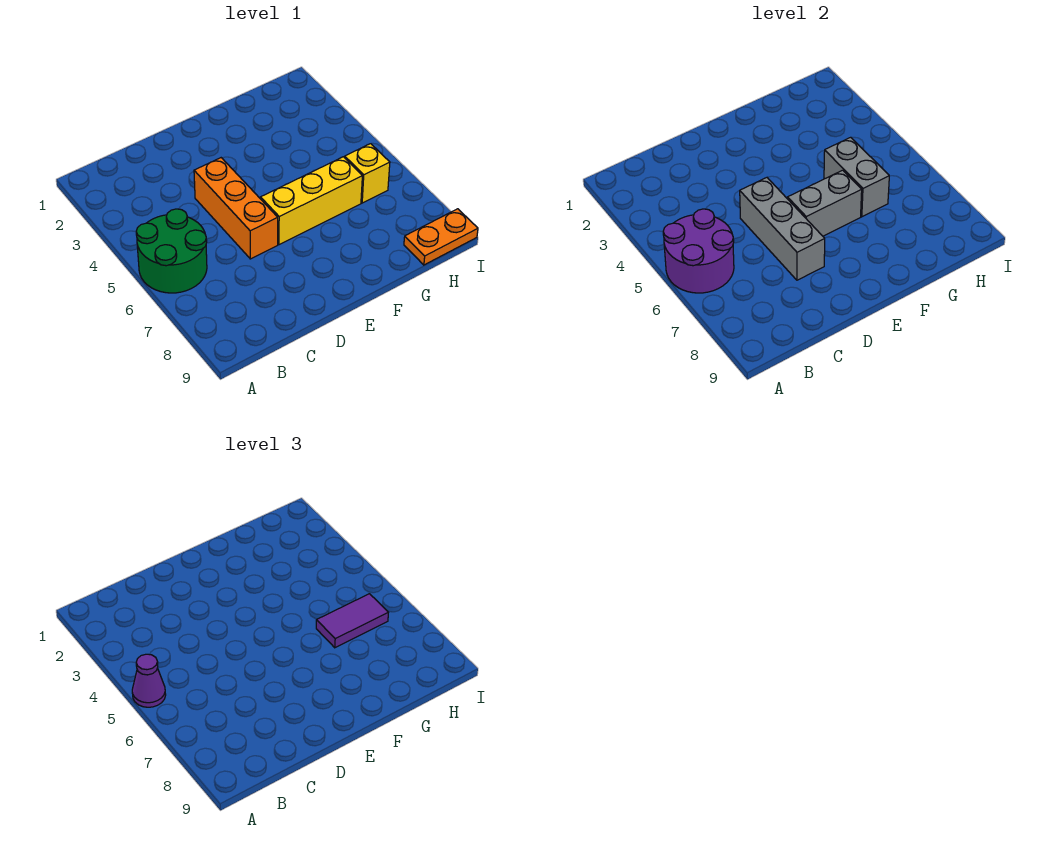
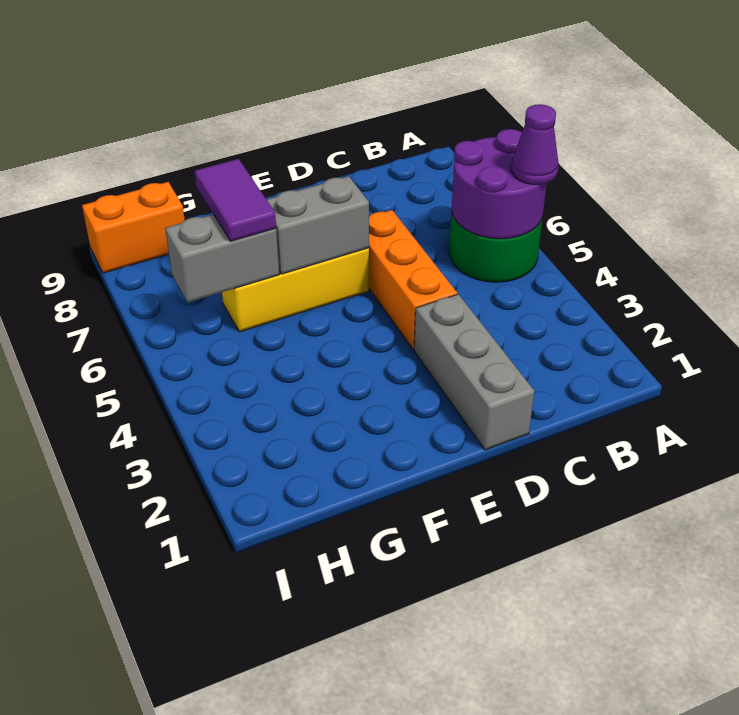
grey brick D5:D7 level 2 -> grey brick D1:D3 level 1
grey brick G5:G6 level 2 -> grey brick G6:H6 level 2
purple tile G6:H6 level 3 -> purple tile G6:G7 level 3
yellow brick H6 level 1 -> none
orange plate H9:I9 level 1 -> orange brick H9:I9 level 1

